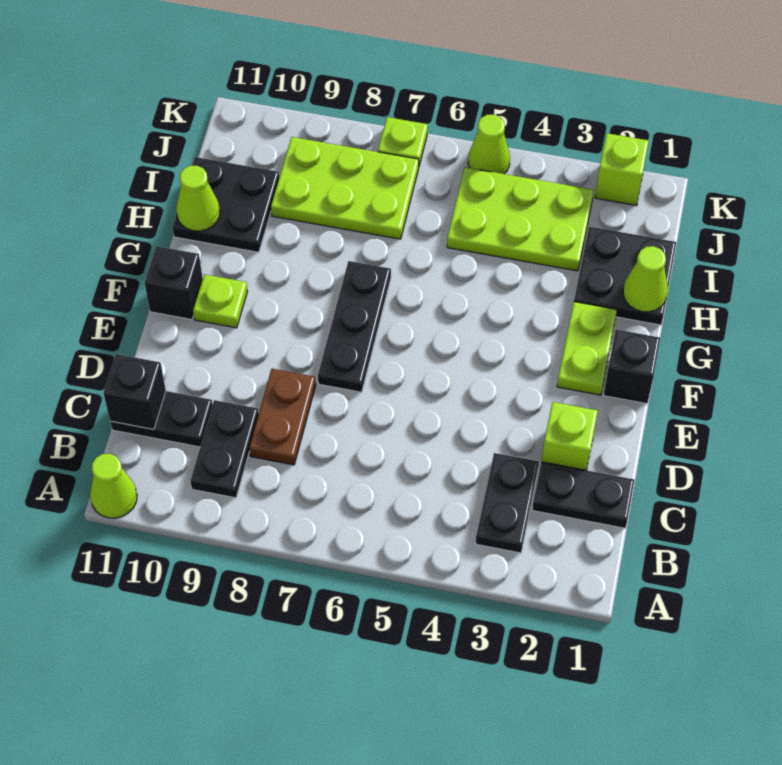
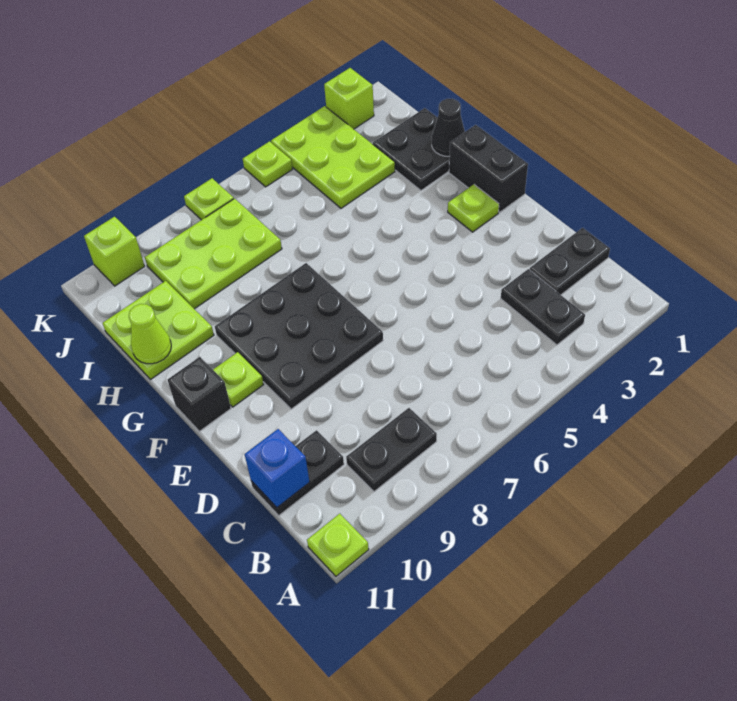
lime cone A11 level 1 -> lime plate A11 level 1
black plate B9:C9 level 1 -> black plate B8:B9 level 1
brown plate C8:D8 level 1 -> none
black brick C11 level 2 -> blue brick C11 level 2
lime brick D2 level 1 -> lime brick K10 level 1
black plate E7:G7 level 1 -> black plate E7:G9 level 1
black brick F1 level 1 -> black brick F1:G1 level 1
lime plate F2:G2 level 1 -> lime plate F2 level 1
lime cone H1 level 2 -> black cone H1 level 2
black plate H10:I11 level 1 -> lime plate H10:I11 level 1
lime plate I3:J5 level 1 -> lime plate I3:K4 level 1
lime cone K5 level 1 -> lime plate K5 level 1

